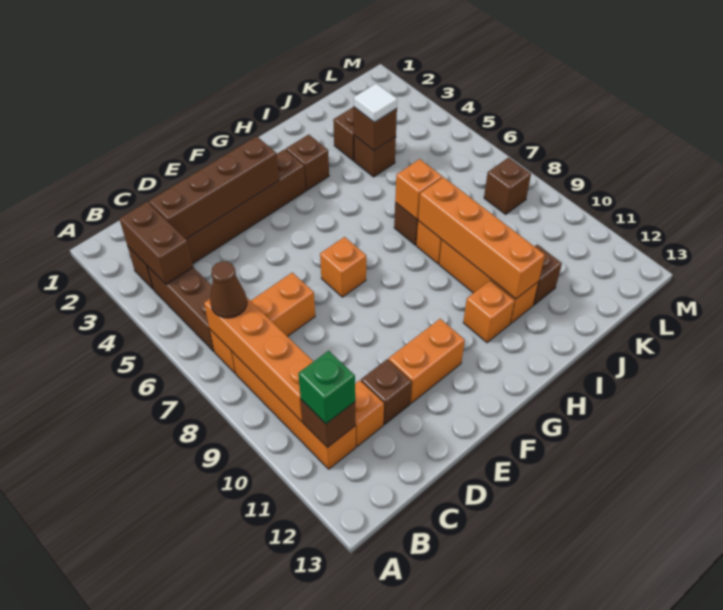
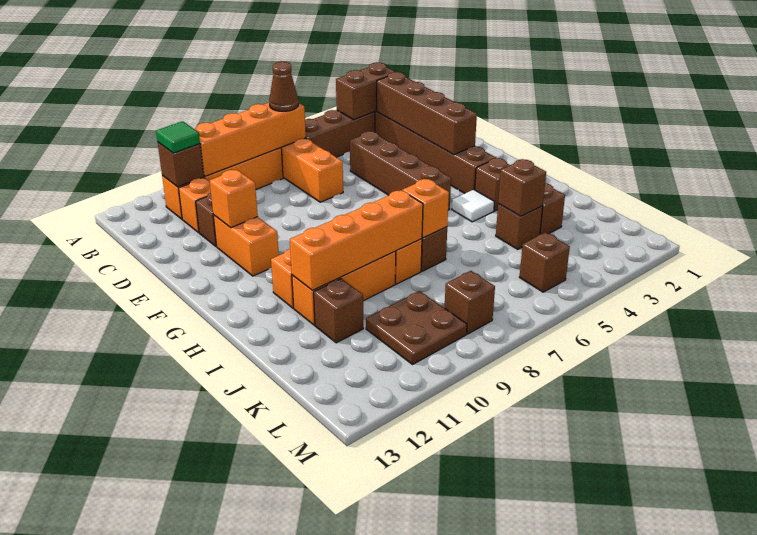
green brick B11 level 3 -> green tile B11 level 3
none -> brown brick D5:G5 level 1
orange brick F7 level 1 -> orange brick E11 level 2
white tile J4 level 3 -> white tile H4 level 1
none -> brown plate K9:L10 level 1
none -> brown brick L5 level 1

